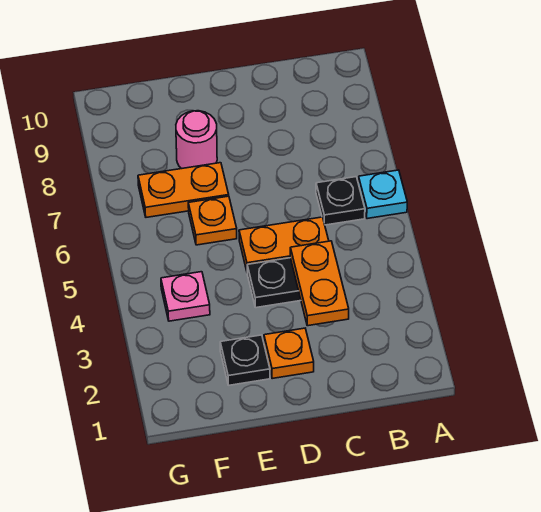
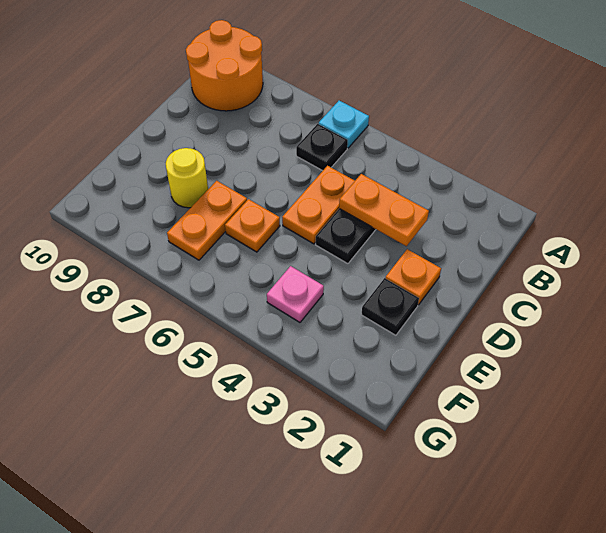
none -> orange round brick A9:B10 level 1
pink round brick E8 level 1 -> yellow round brick E8 level 1

